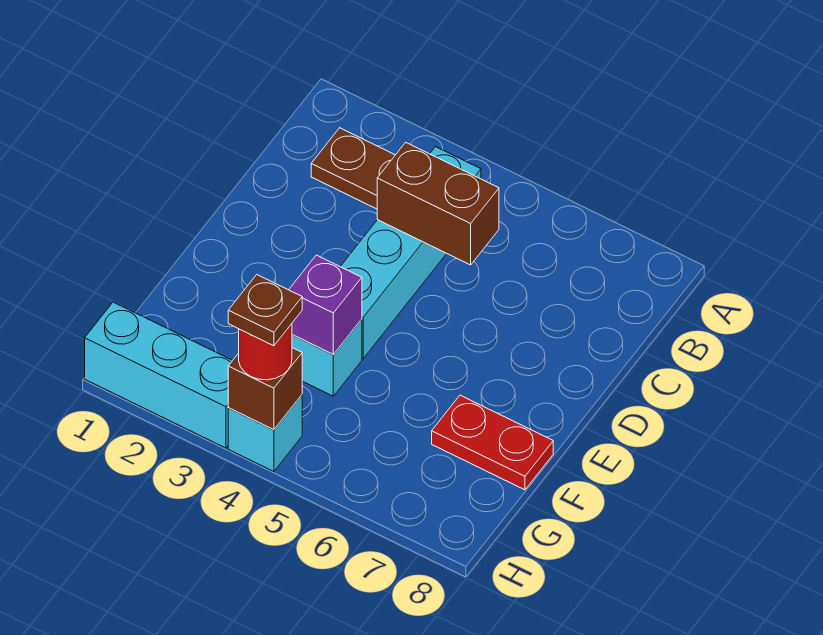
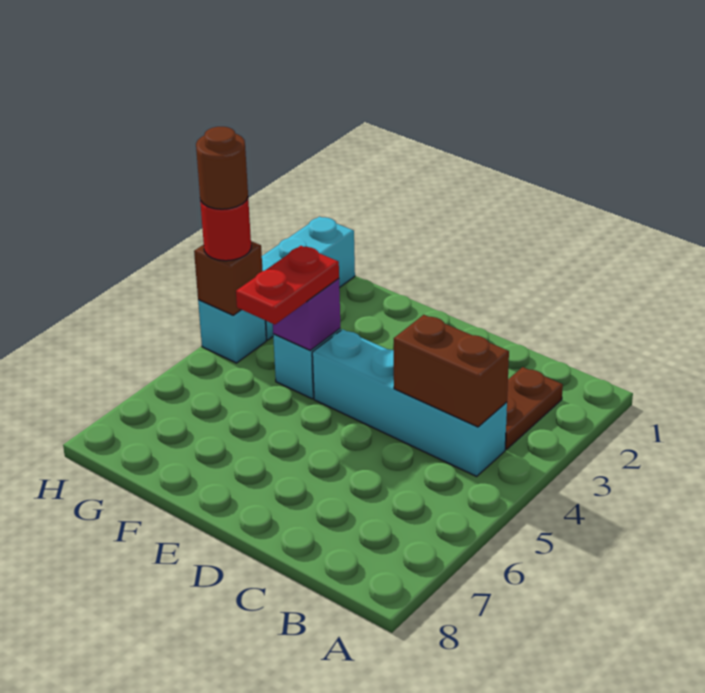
brown brick C4:C5 level 2 -> brown brick B4:C4 level 2
red plate F7:F8 level 1 -> red plate F4:F5 level 3
brown plate H4 level 4 -> brown round brick H4 level 4

